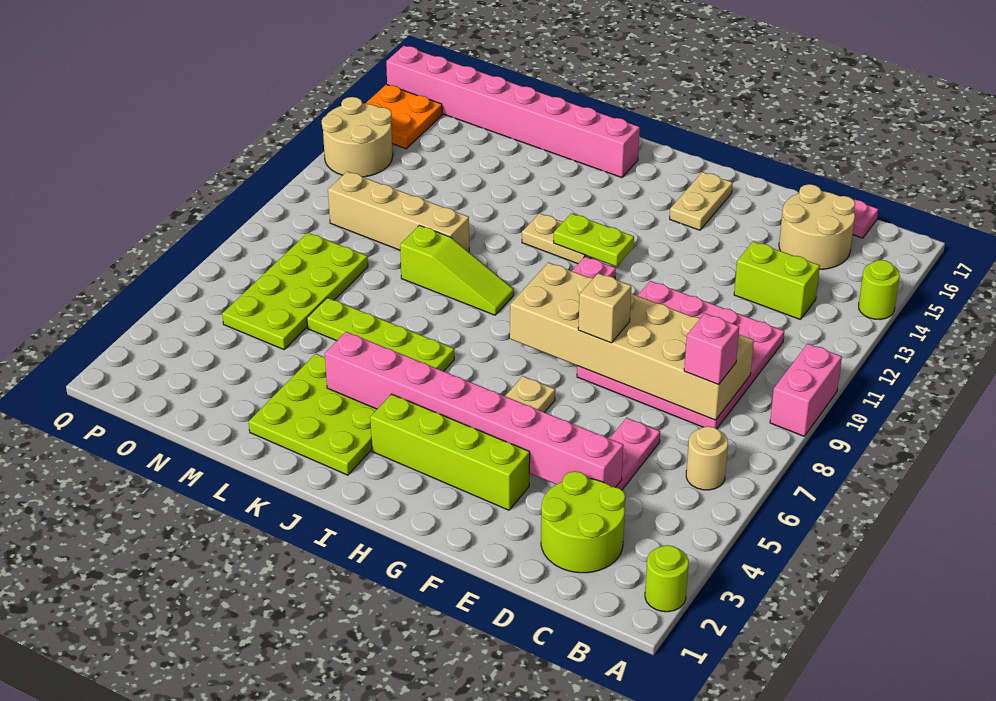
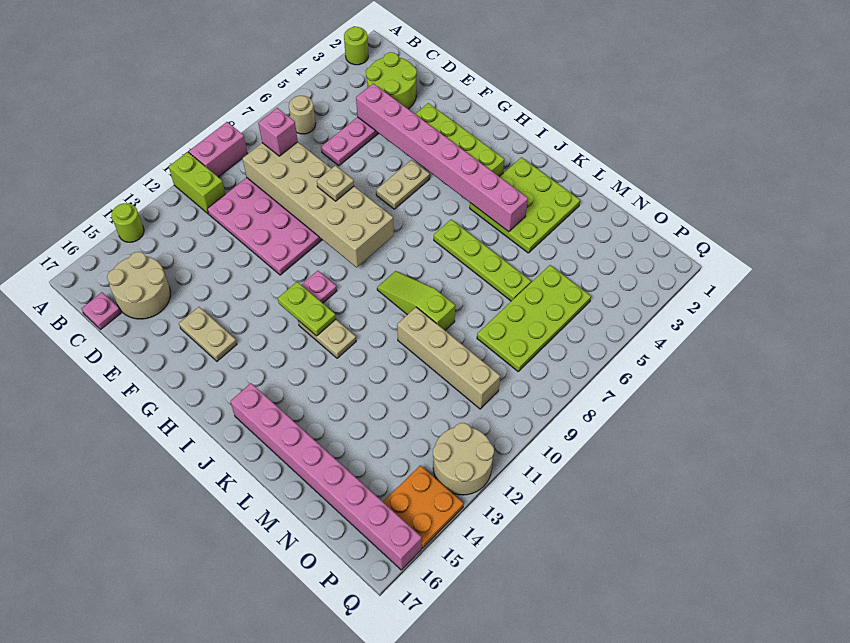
lime brick C13:D13 level 1 -> lime brick A11:B11 level 1
tan brick F8 level 3 -> tan plate F8 level 3
tan plate G15:G16 level 1 -> tan plate F15:G15 level 1

